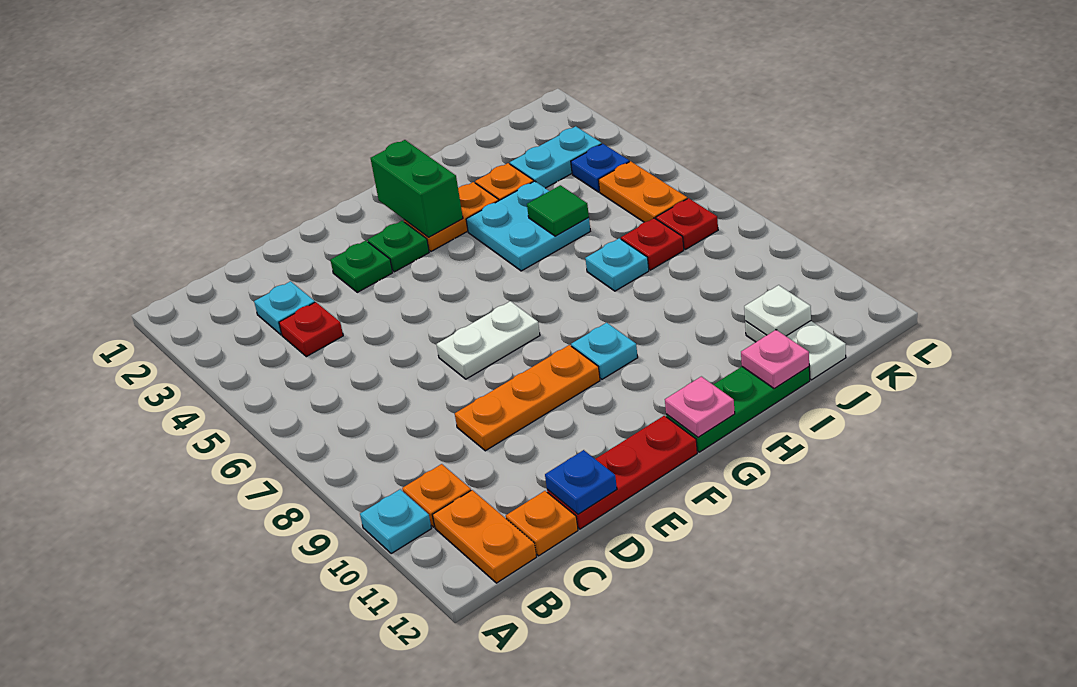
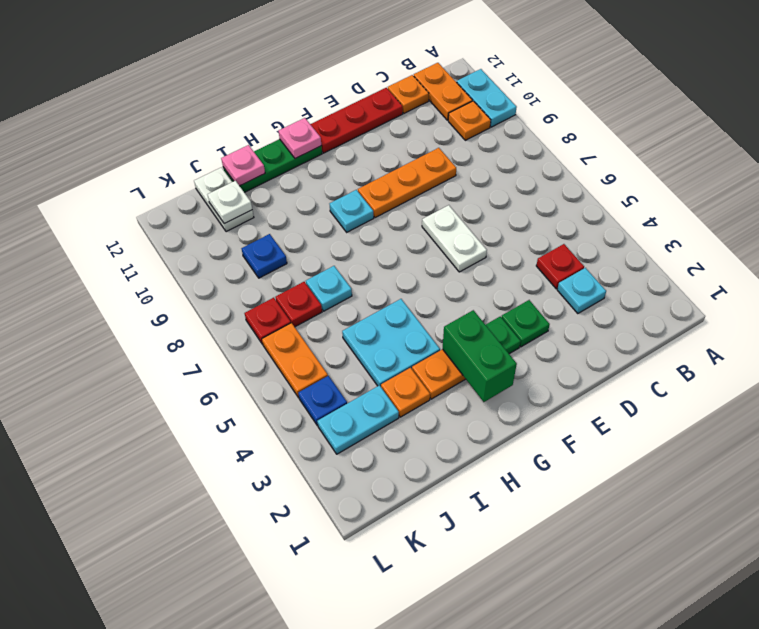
cyan plate A10 level 1 -> cyan plate A10:A11 level 1
blue plate D12 level 2 -> blue plate J9 level 1
white plate E7:F7 level 1 -> white plate E6:E7 level 1
green tile I5 level 2 -> none

